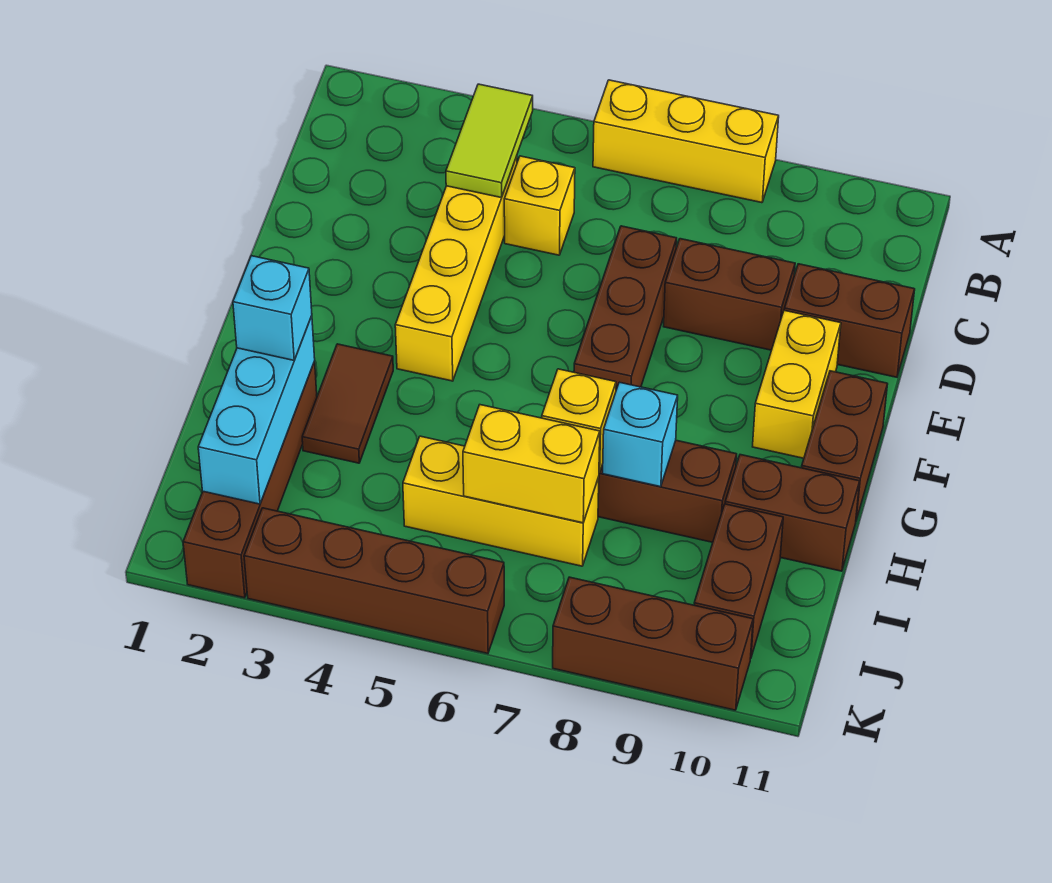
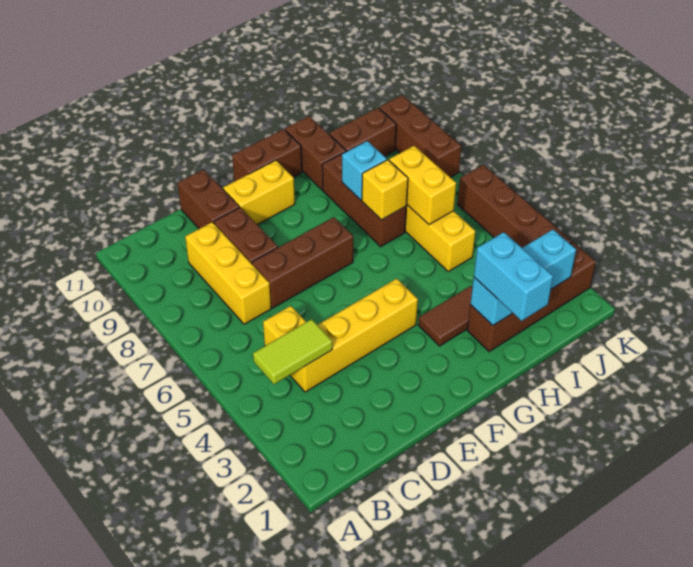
yellow brick A6:A8 level 1 -> yellow brick C7:C9 level 1
cyan brick H2 level 3 -> cyan brick H1:H2 level 3

